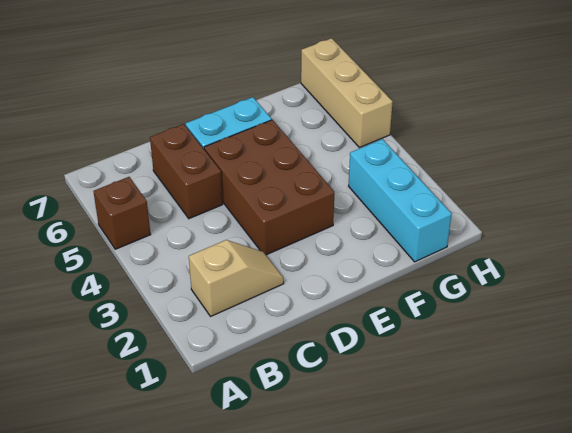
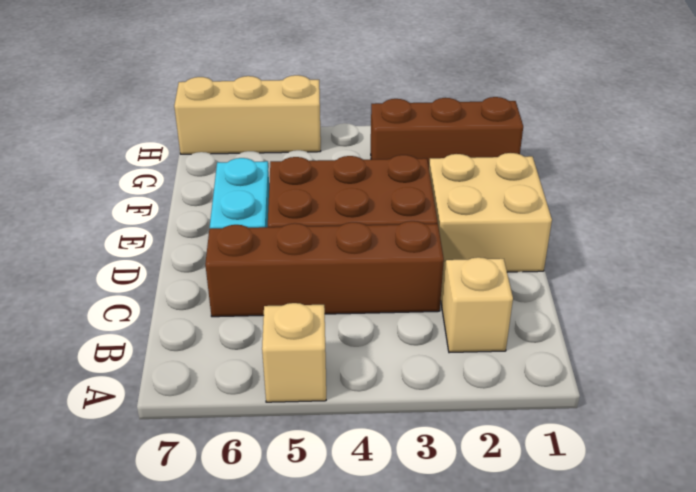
brown brick A5 level 1 -> tan brick A5 level 1
brown brick C5:C6 level 1 -> brown brick C3:C6 level 1
none -> tan brick D1:E2 level 1
cyan brick G1:G3 level 1 -> brown brick G1:G3 level 1

